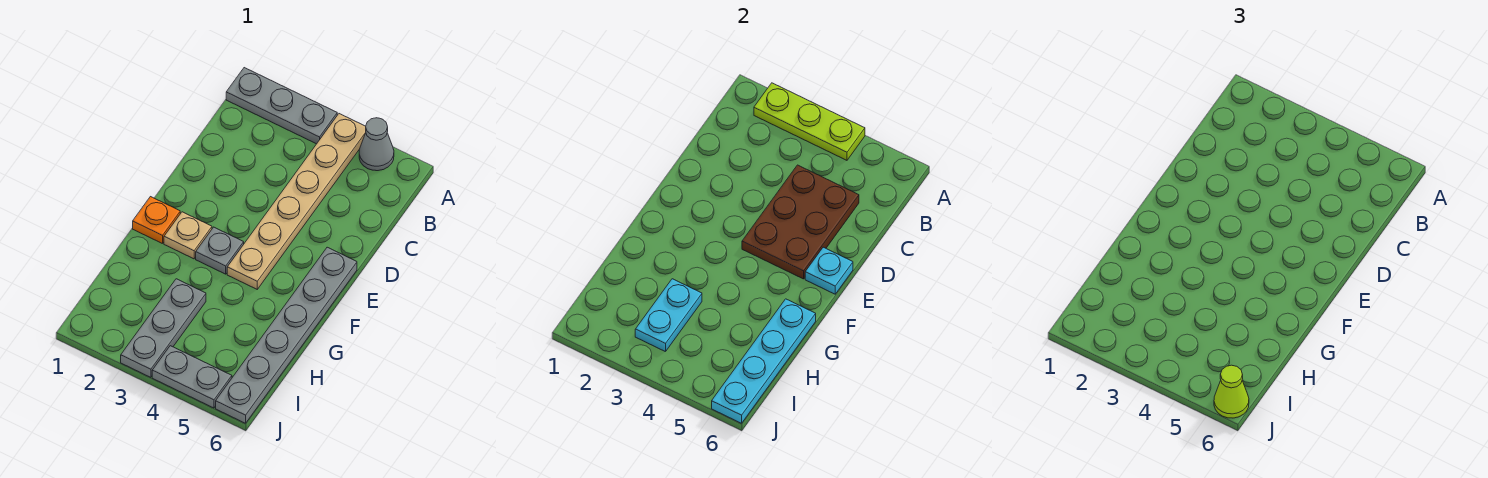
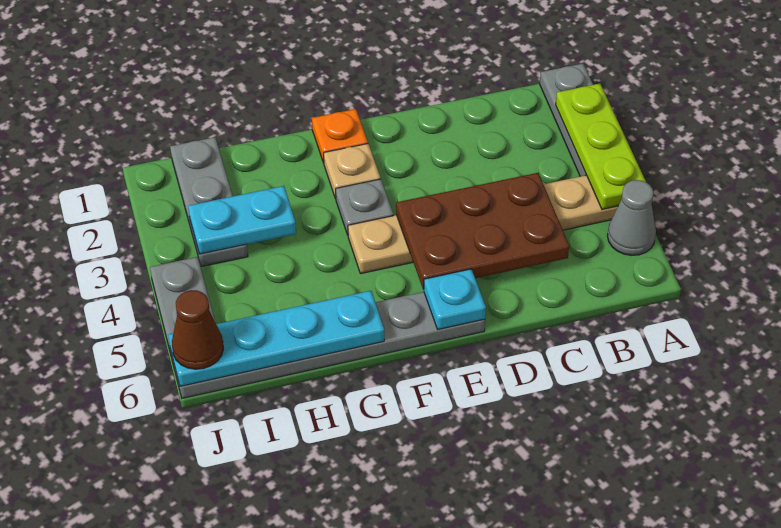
grey plate H3:J3 level 1 -> grey plate I1:I3 level 1
lime cone J6 level 3 -> brown cone J6 level 3

